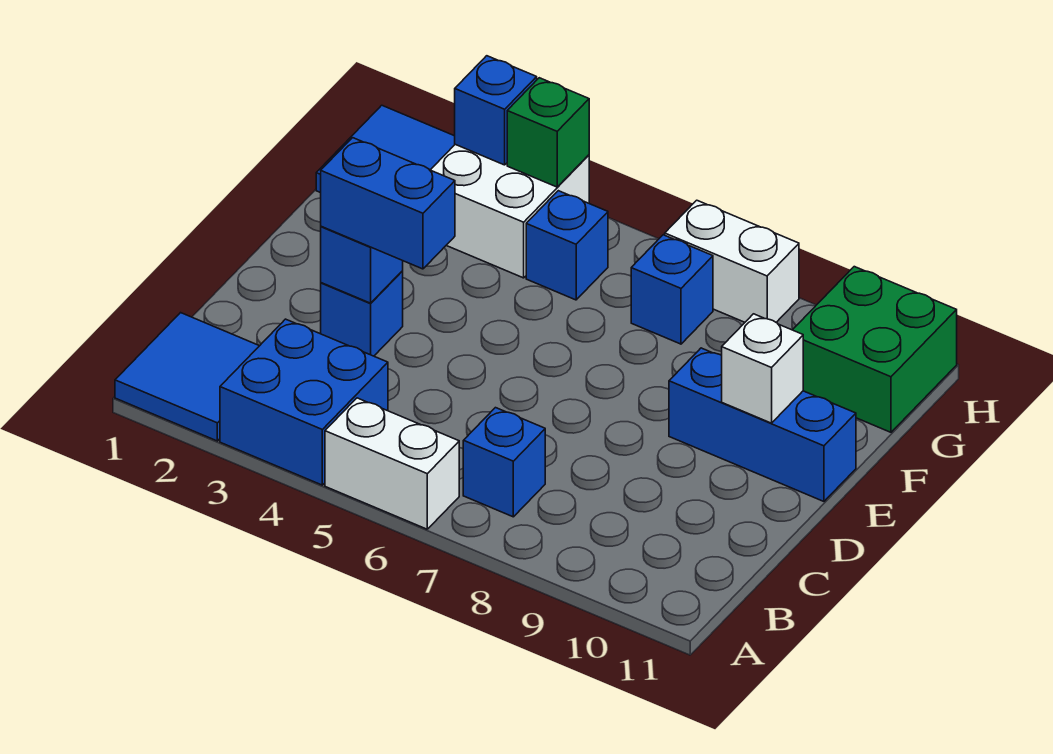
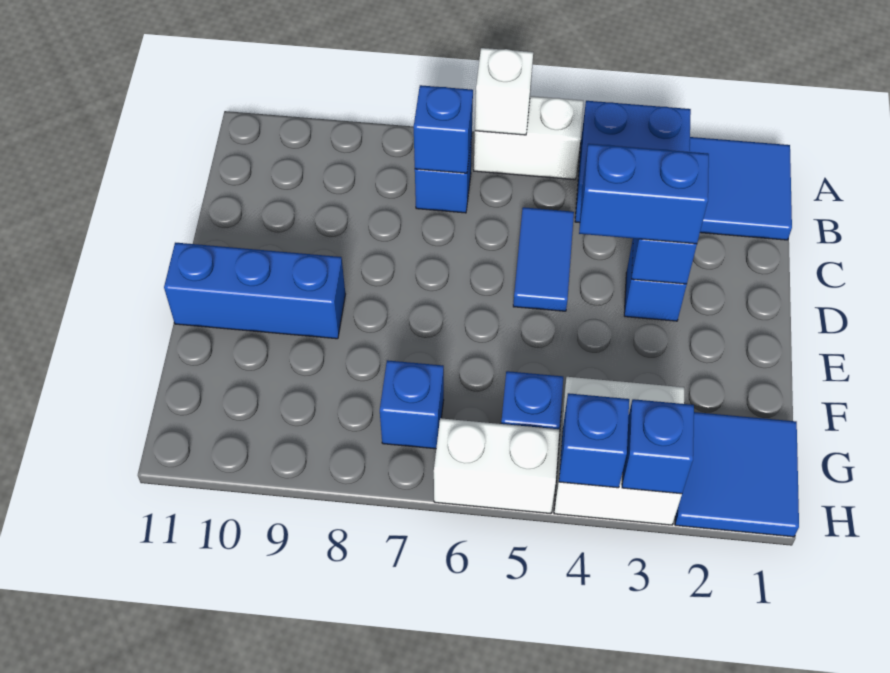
none -> blue brick B7 level 2
none -> blue tile C5:D5 level 1
white brick E10 level 2 -> white brick A6 level 2
green brick G10:H11 level 1 -> none
green brick H4 level 2 -> blue brick H4 level 2
white brick H7:H8 level 1 -> white brick H5:H6 level 1

